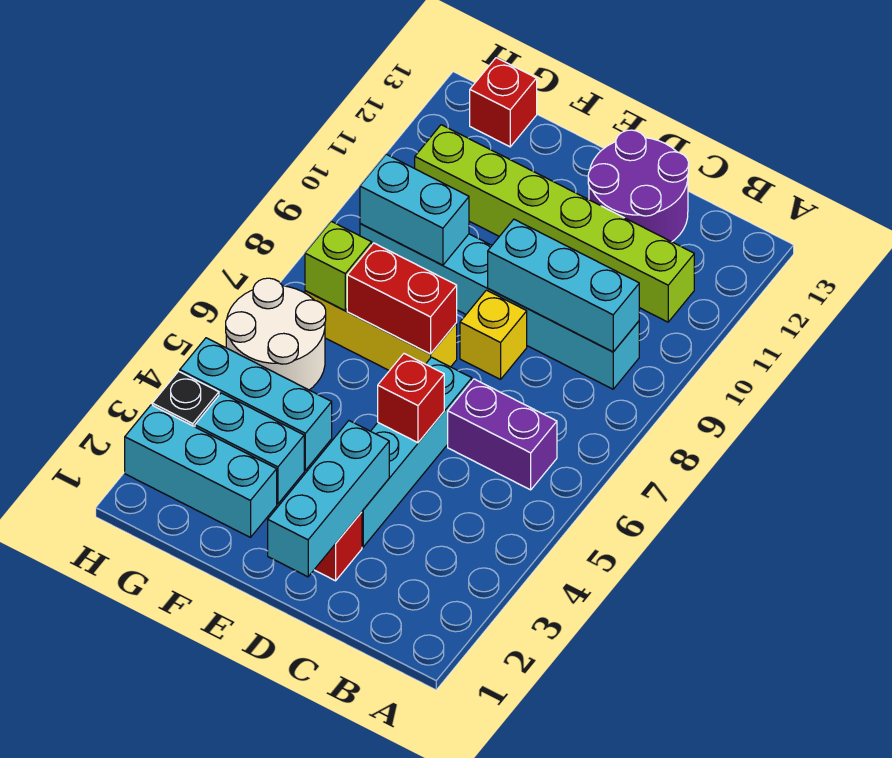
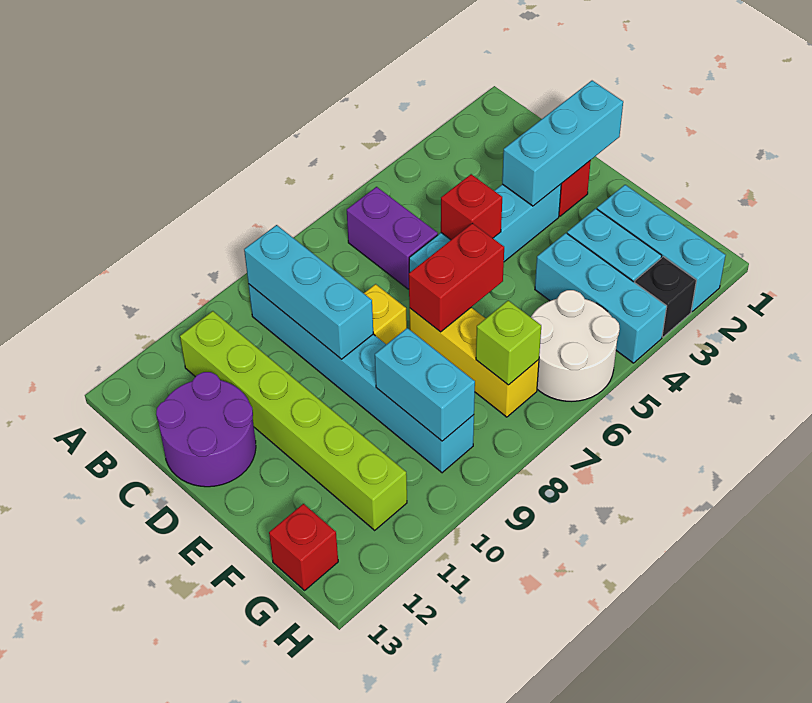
red brick E7:F7 level 2 -> red brick E6:E7 level 2

